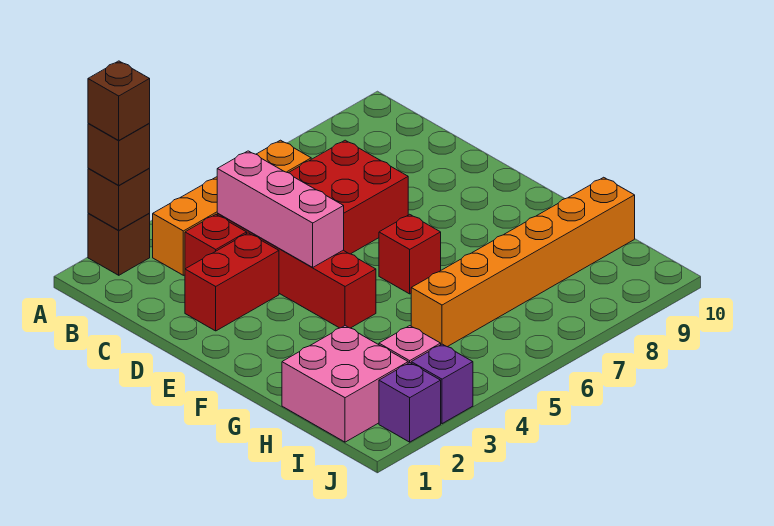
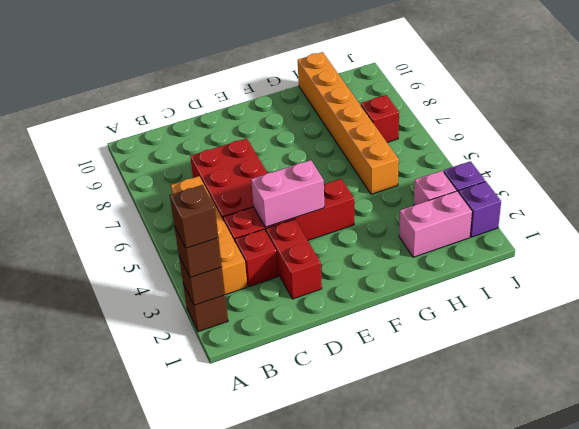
pink brick C4:E4 level 2 -> pink brick D4:E4 level 2
red brick F6 level 1 -> red brick I7 level 1
pink brick H1:I2 level 1 -> pink brick H2:I2 level 1

